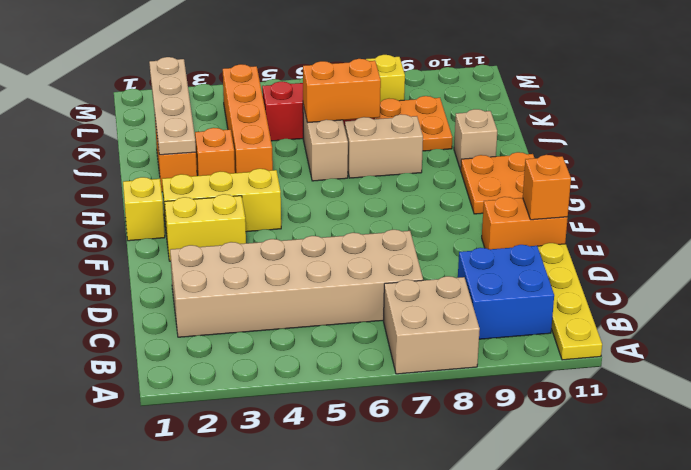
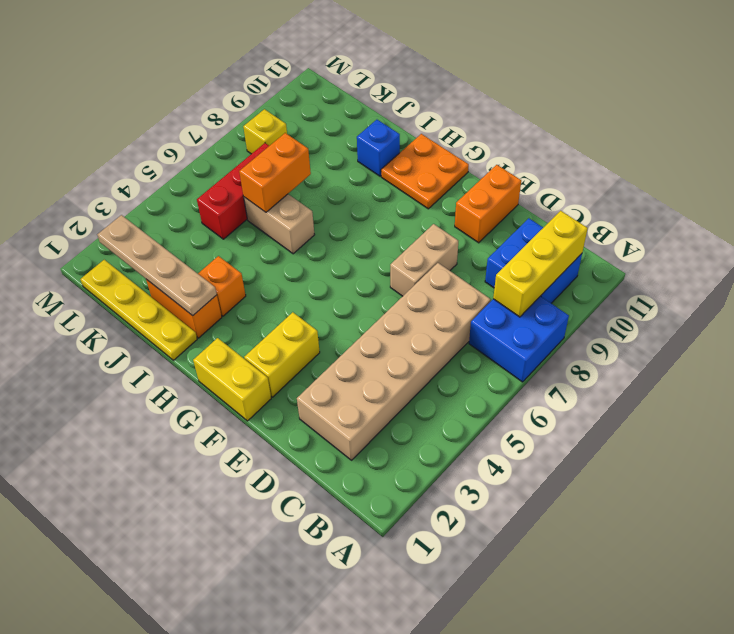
tan brick A7:B8 level 1 -> blue brick A7:B8 level 1
yellow plate A11:D11 level 1 -> yellow plate I1:L1 level 1
orange brick E11 level 2 -> none
yellow brick G1 level 1 -> yellow brick F1:G1 level 1
yellow brick G2:G4 level 1 -> yellow brick B8:B10 level 2
orange brick I4:L4 level 1 -> none
tan brick I7:I8 level 1 -> tan brick E7:E8 level 1
tan brick I10 level 1 -> blue brick I10 level 1
orange plate J8:K9 level 1 -> none

